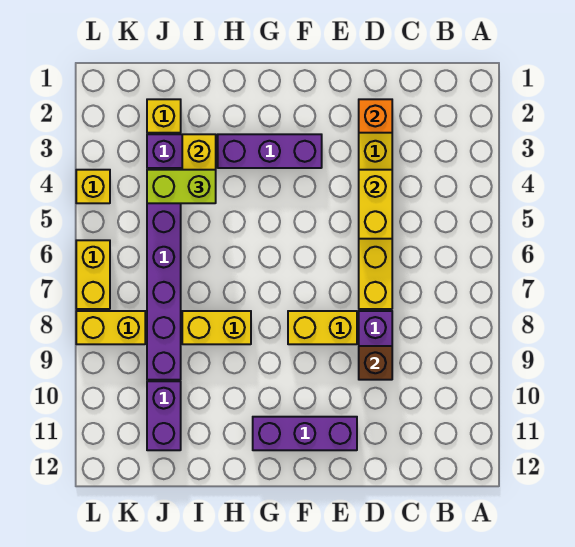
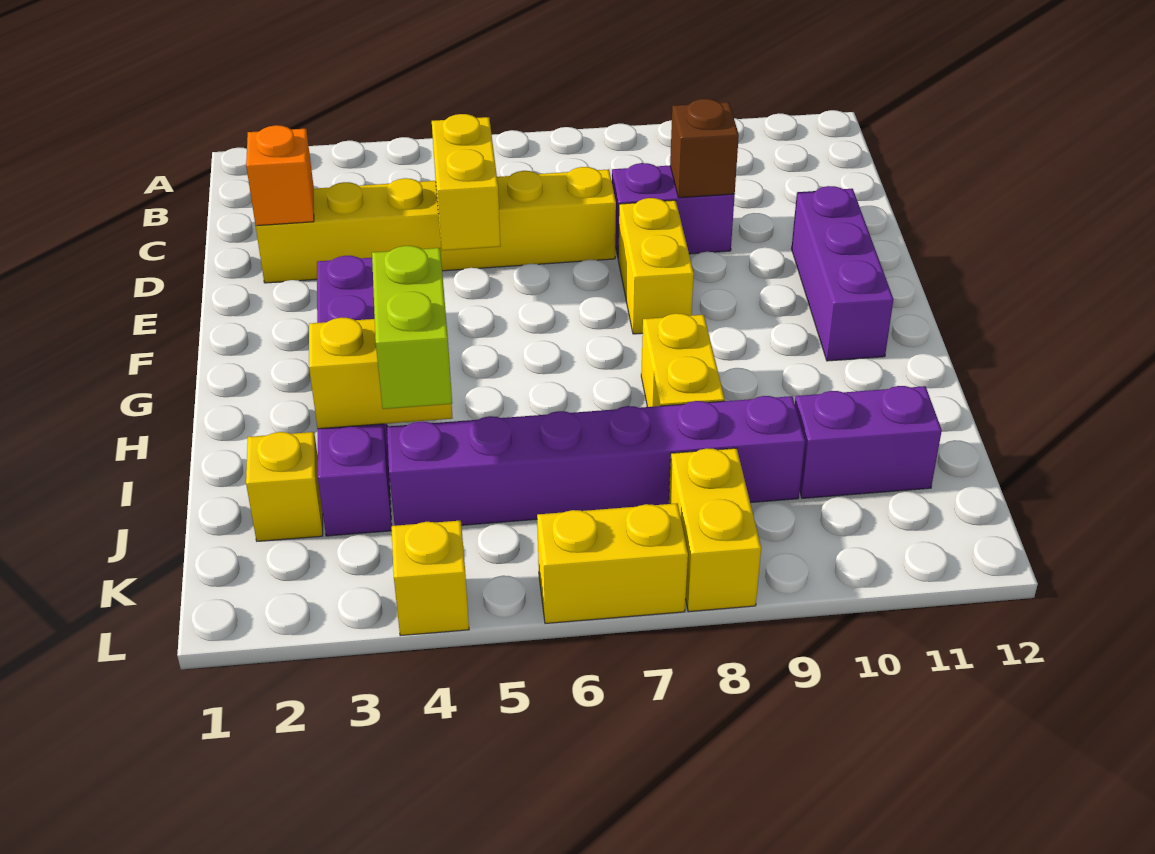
yellow brick D4:D5 level 2 -> yellow brick D5:E5 level 2

